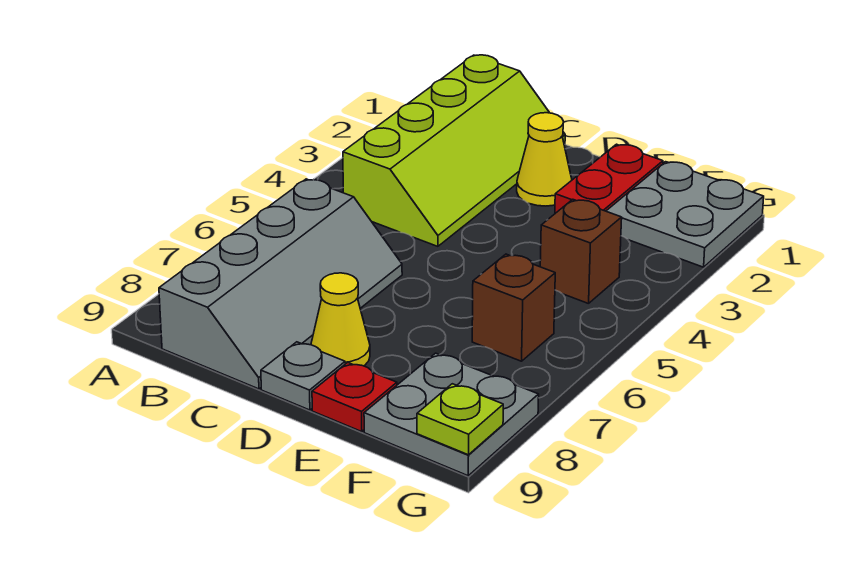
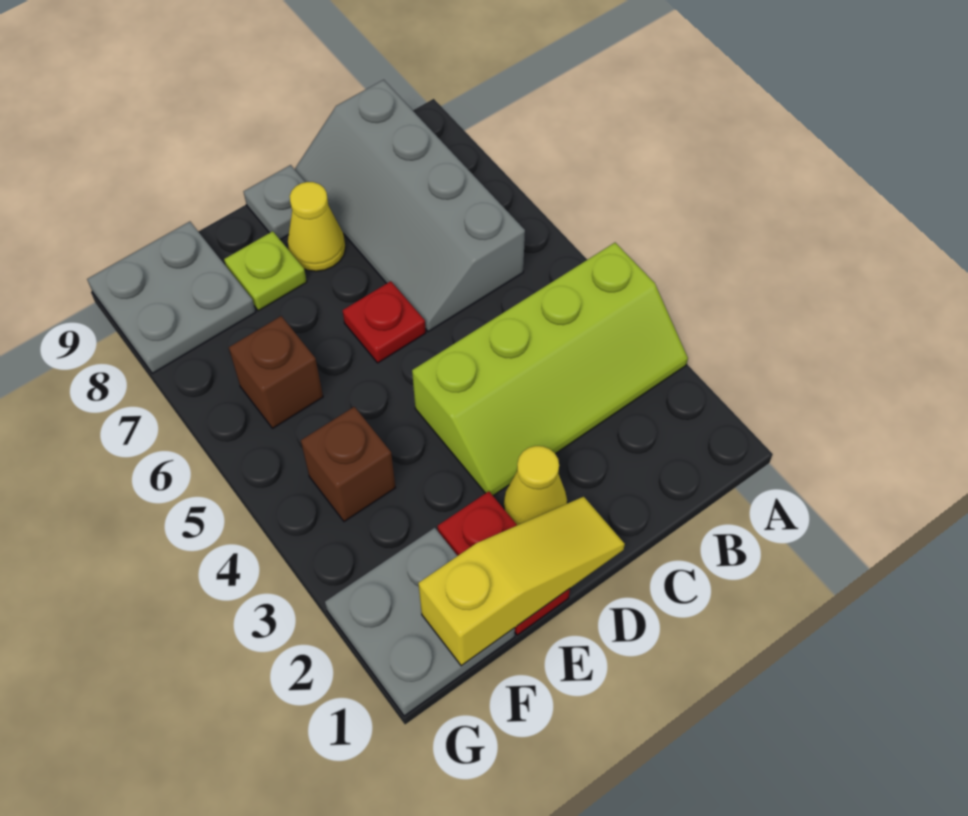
lime slope B1:C4 level 1 top B -> lime slope A3:D4 level 1 top 4
none -> yellow slope D1:F1 level 2 top F
red plate E9 level 1 -> red plate D6 level 1
lime plate G9 level 2 -> lime plate E8 level 1

